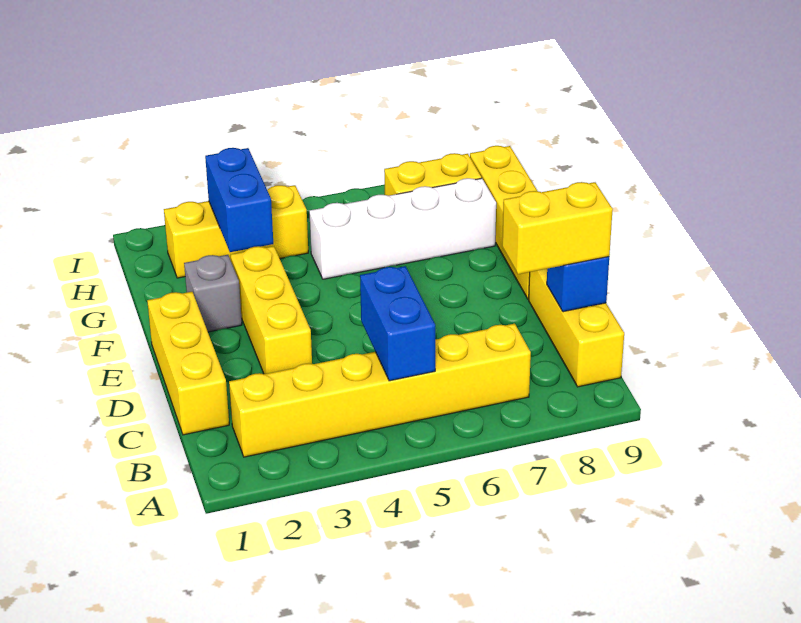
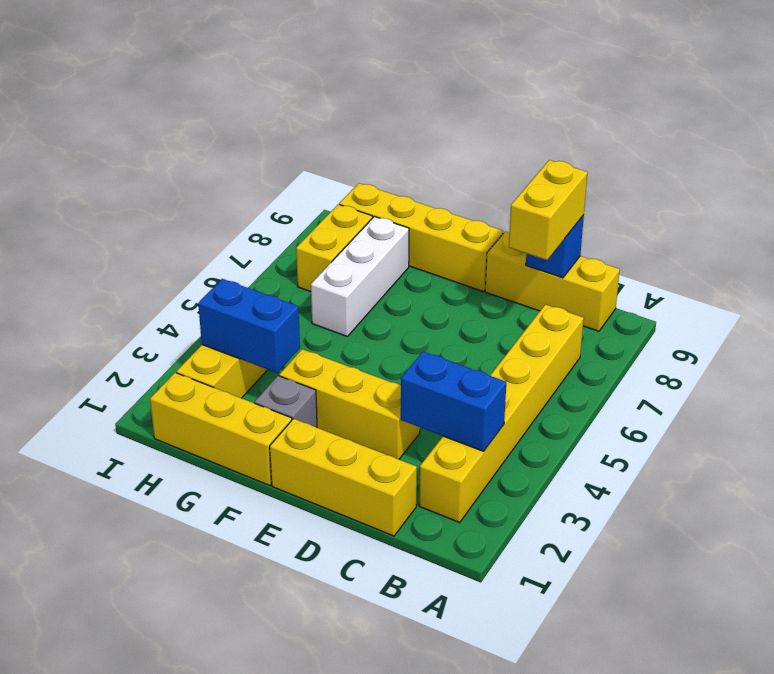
blue brick B5:C5 level 2 -> blue brick B3:C3 level 2
none -> yellow brick F1:H1 level 1
white brick G5:G8 level 1 -> white brick G6:G8 level 1

